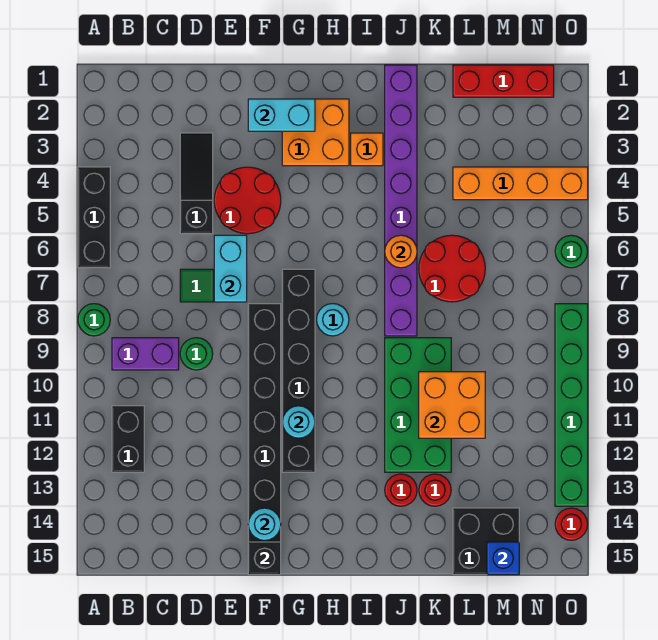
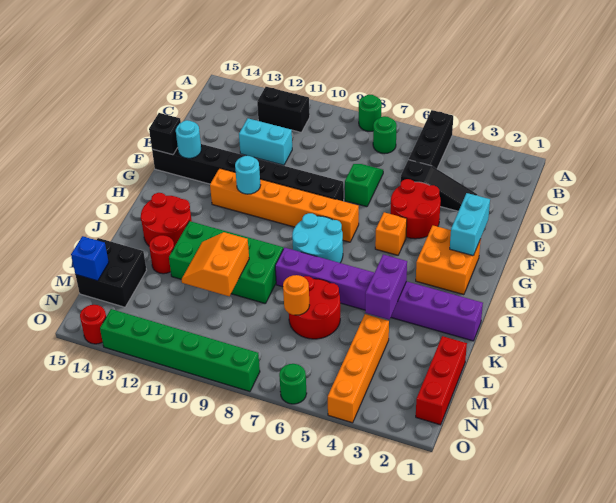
black brick A4:A6 level 1 -> black brick A5:C5 level 1
purple brick B9:C9 level 1 -> purple brick J4:K4 level 2
green round brick D9 level 1 -> green round brick B7 level 1
cyan brick E6:E7 level 2 -> cyan brick D11:D12 level 1
black brick G7:G12 level 1 -> orange brick G7:G12 level 1
cyan round brick H8 level 1 -> cyan round brick H7:I8 level 1
orange brick I3 level 1 -> orange brick G5 level 1
orange round brick J6 level 2 -> orange round brick L7 level 2
red round brick J13 level 1 -> red round brick I13:J14 level 1
orange brick K10:L11 level 2 -> orange slope K10:L11 level 2 top 10

